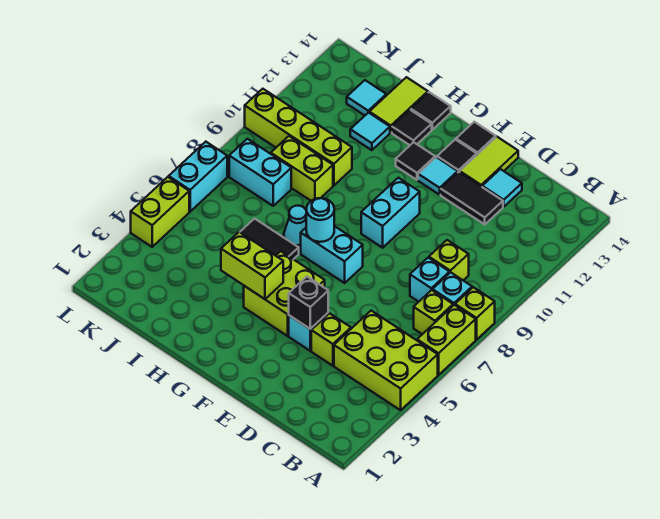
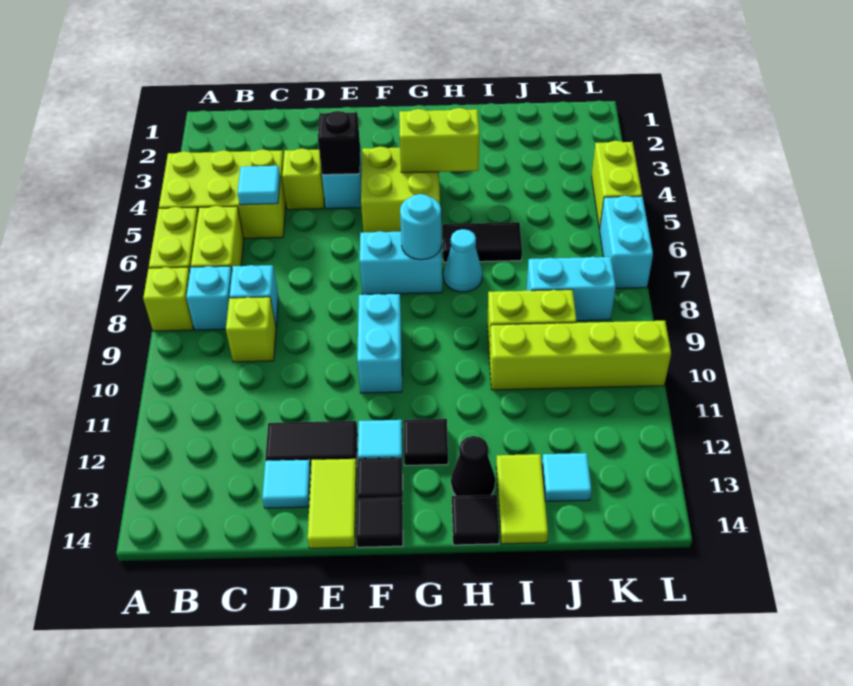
lime brick B7 level 1 -> lime brick B6:B7 level 1
black tile H13 level 1 -> black cone H13 level 1
cyan tile I12 level 1 -> cyan tile C5 level 2

